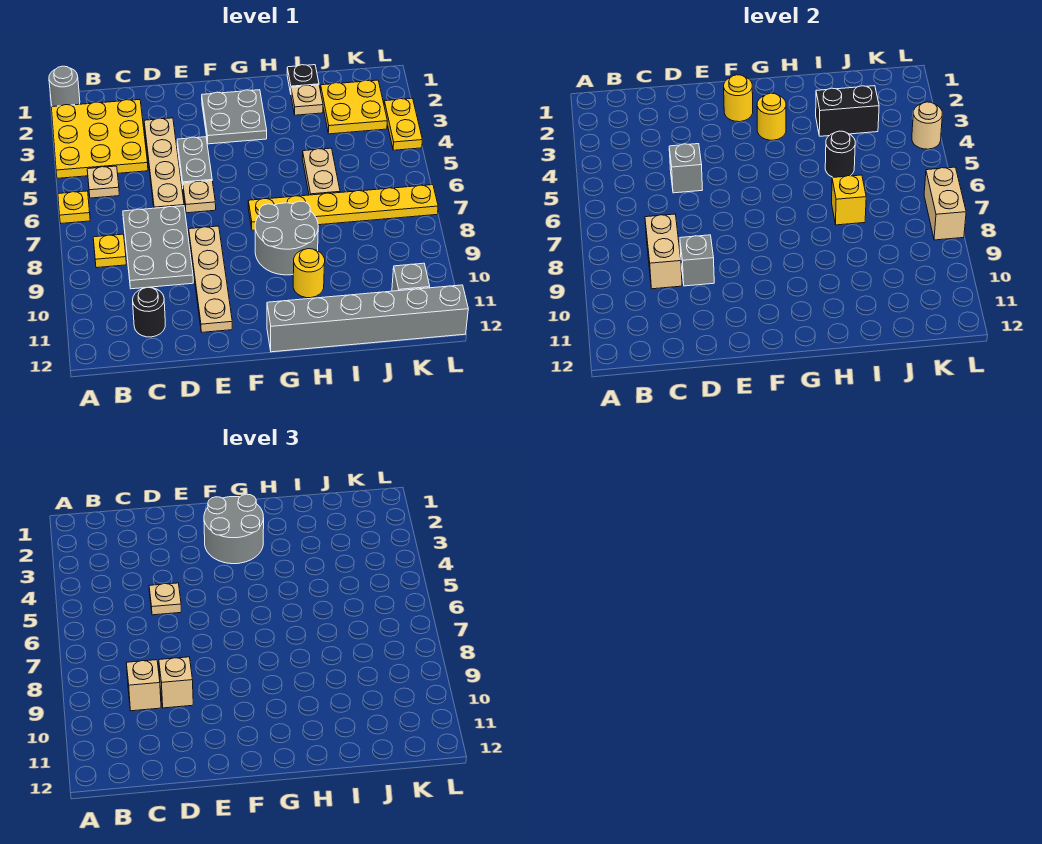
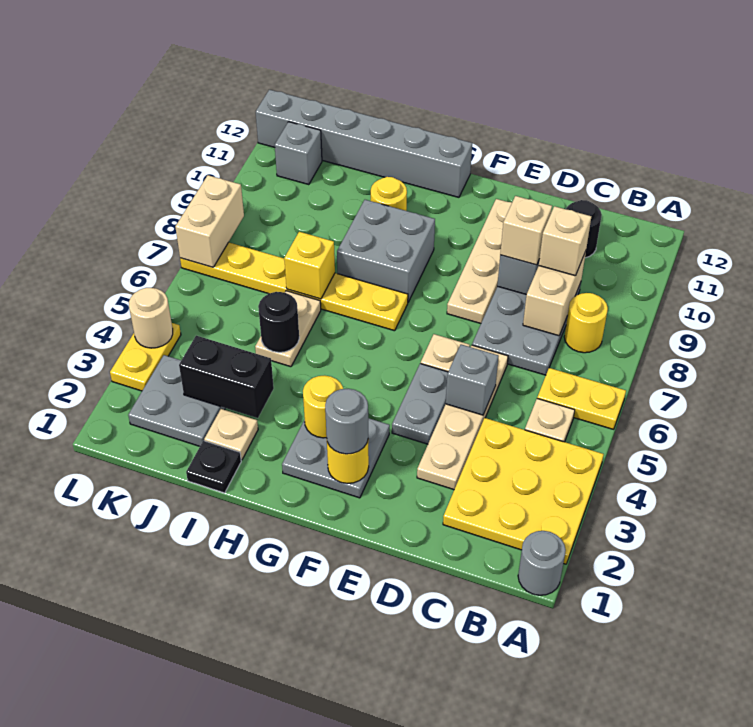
yellow plate A6 level 1 -> yellow plate A6:B6 level 1
yellow plate B8 level 1 -> yellow round brick B8 level 1
tan plate D5 level 3 -> none
grey round brick F2:G3 level 3 -> grey round brick F2 level 3
grey round brick G8:H9 level 1 -> grey brick G8:H9 level 1
yellow plate J2:K3 level 1 -> grey plate J2:K3 level 1

